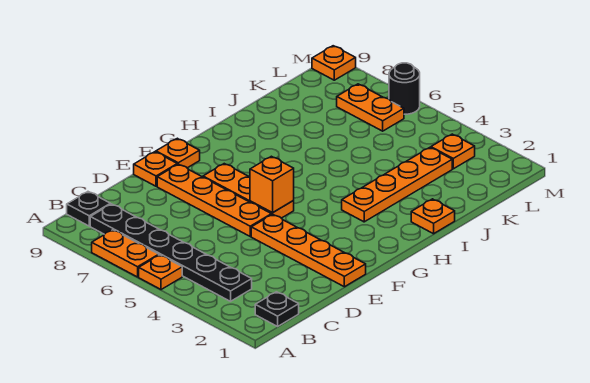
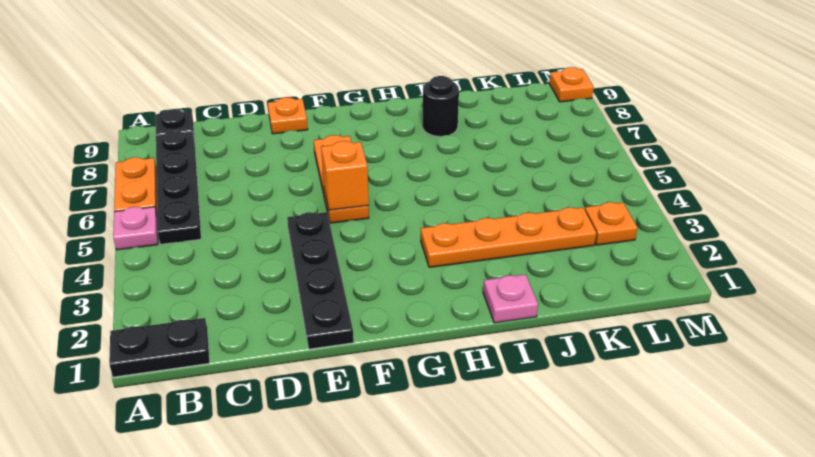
orange plate A5 level 1 -> pink plate A5 level 1
black plate B1 level 1 -> black plate A1:B1 level 1
black plate B3:B8 level 1 -> black plate B5:B8 level 1
orange plate E1:E4 level 1 -> black plate E1:E4 level 1
orange plate E5:E8 level 1 -> none
orange plate F9 level 1 -> none
orange plate I1 level 1 -> pink plate I1 level 1
orange plate L6:L7 level 1 -> none
black round brick M6 level 1 -> black round brick I8 level 1

